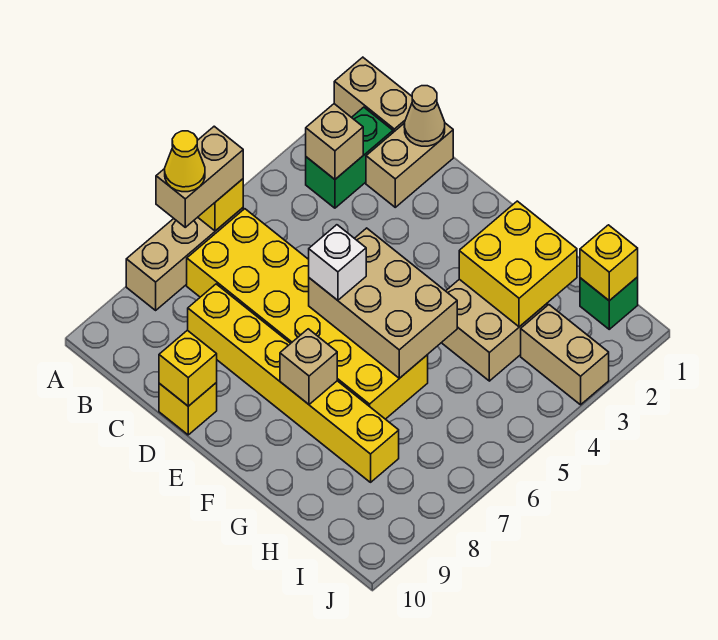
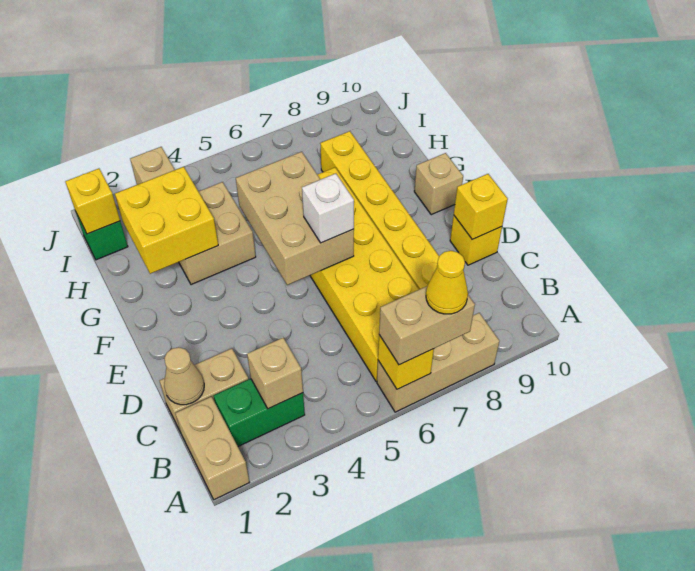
tan brick F8 level 2 -> tan brick F10 level 1

